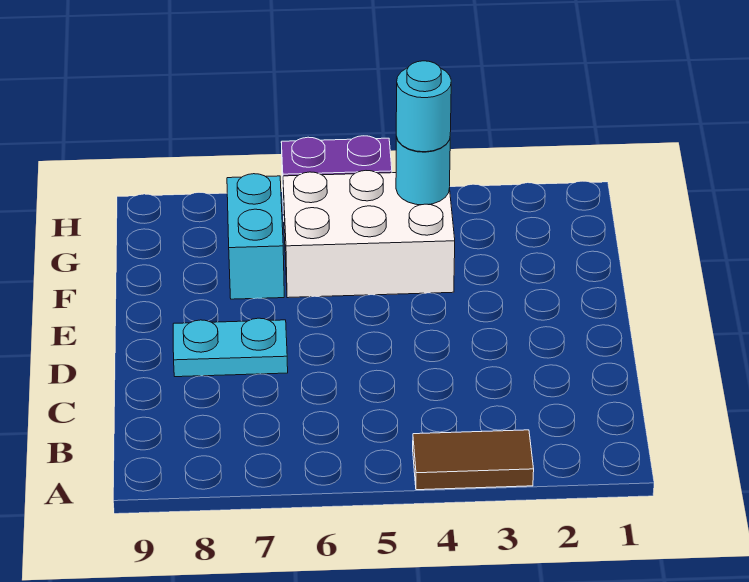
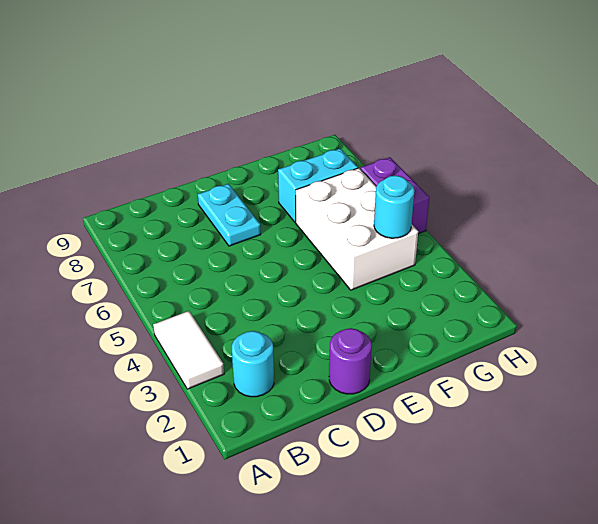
brown tile A3:A4 level 1 -> white tile A3:A4 level 1
none -> purple round brick D1 level 1
cyan round brick G4 level 3 -> cyan round brick B2 level 1

